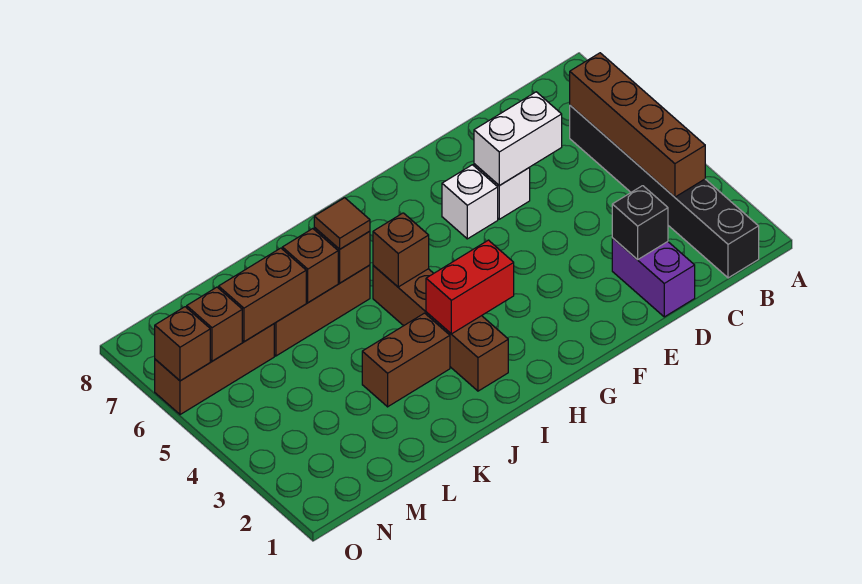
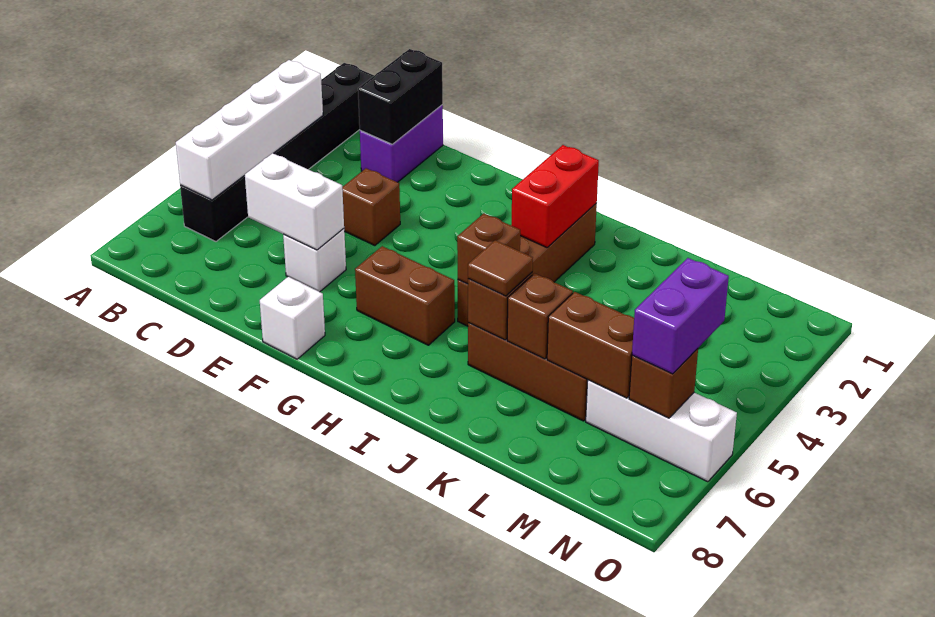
brown brick B3:B6 level 2 -> white brick B3:B6 level 2
black brick D2 level 2 -> black brick D1:D2 level 2
white brick F6 level 1 -> white brick F8 level 1
red brick H3:I3 level 2 -> red brick I2:I3 level 2
brown brick J3:K3 level 1 -> brown brick G6:H6 level 1
brown brick M6:O6 level 1 -> white brick M6:O6 level 1
none -> purple brick N5:N6 level 3
brown brick O6 level 2 -> brown brick E4 level 1

